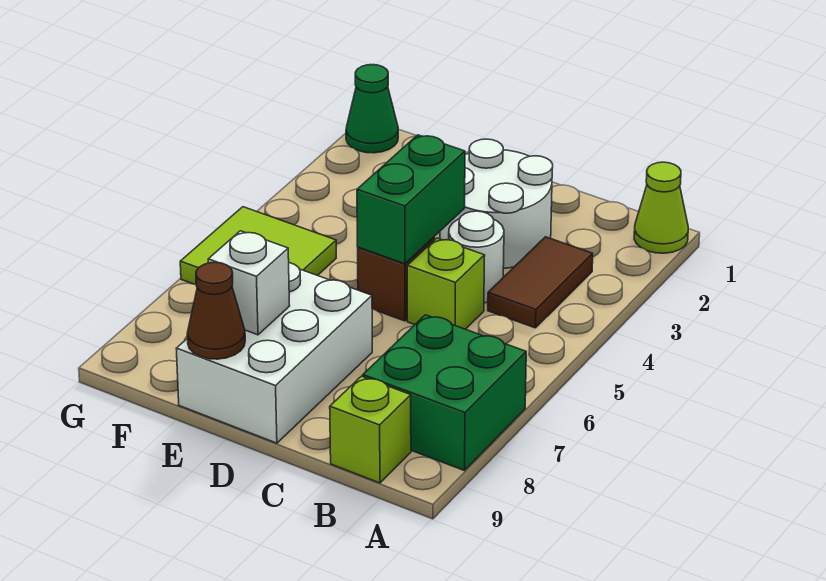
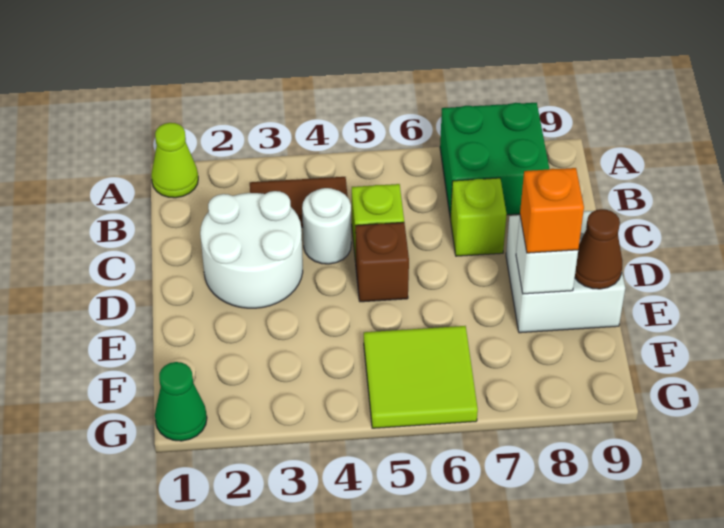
lime brick B9 level 1 -> lime brick C7 level 1
green brick D4:D5 level 2 -> none
white brick D7:E9 level 1 -> white brick D8:E9 level 1
none -> orange brick E8 level 3

